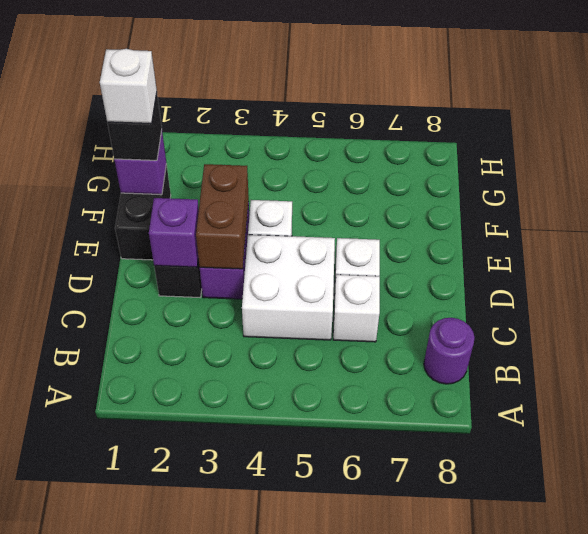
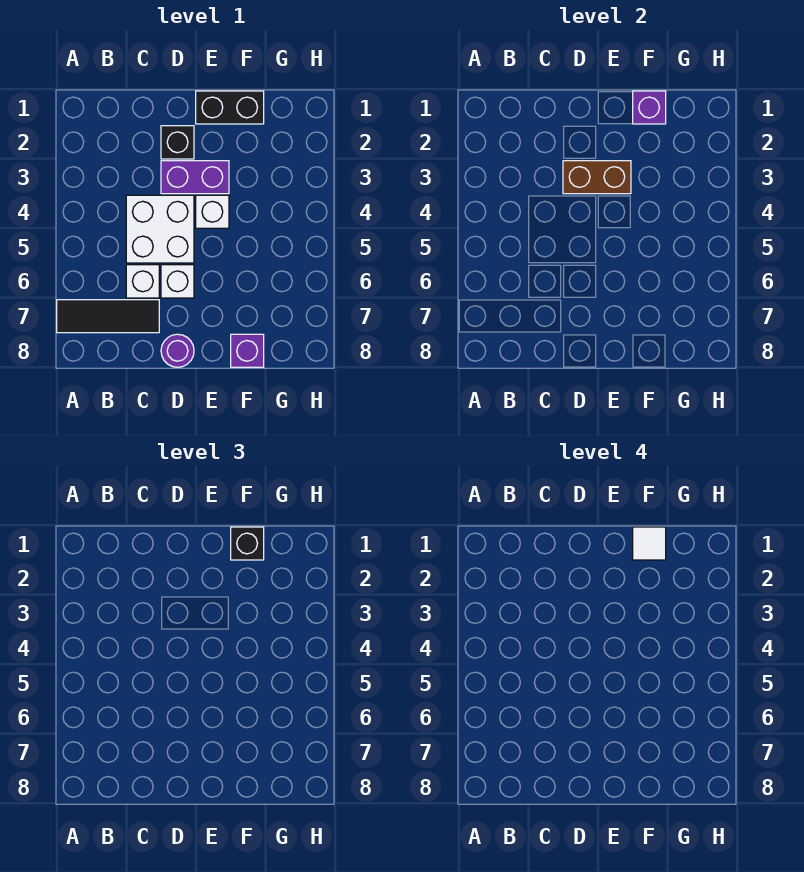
none -> black tile A7:C7 level 1
purple round brick B8 level 1 -> purple round brick D8 level 1
purple brick D2 level 2 -> purple brick F8 level 1
white brick F1 level 4 -> white tile F1 level 4

